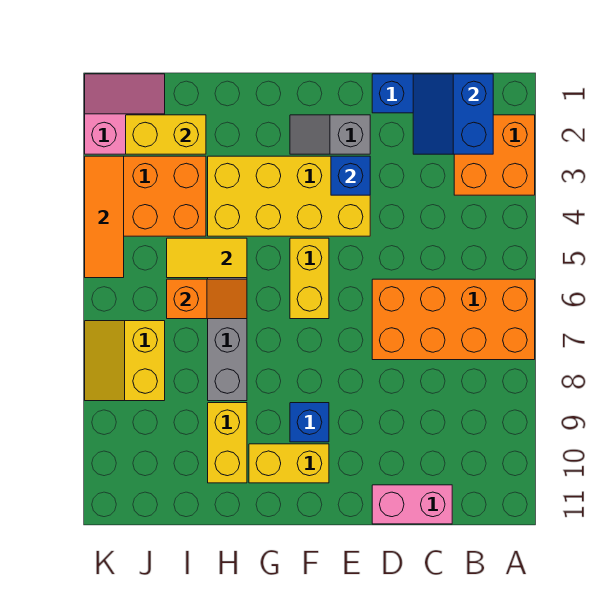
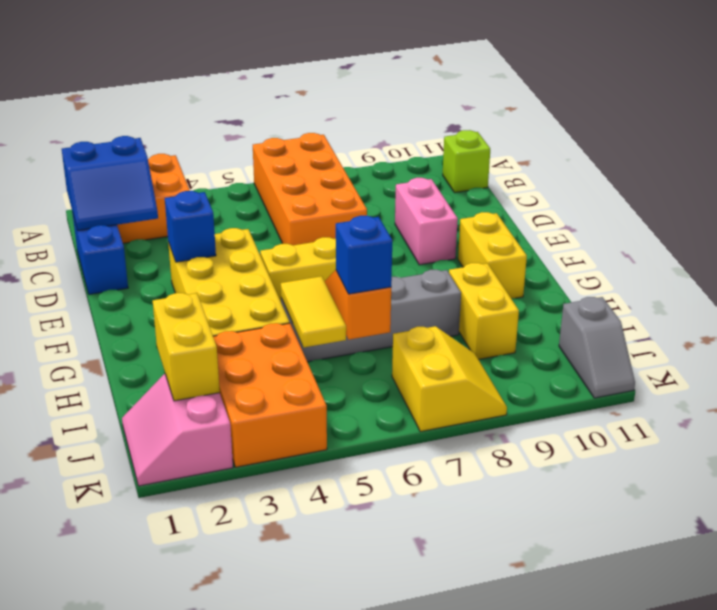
none -> lime brick B11 level 1
pink brick C11:D11 level 1 -> pink brick D9:E9 level 1
grey slope E2:F2 level 1 top E -> grey slope J11:K11 level 1 top J
blue brick F9 level 1 -> blue brick I6 level 3
yellow brick H9:H10 level 1 -> yellow brick H9:I9 level 1
yellow slope J7:K8 level 1 top J -> yellow slope J7:K8 level 1 top 7
orange tile K3:K5 level 2 -> none

